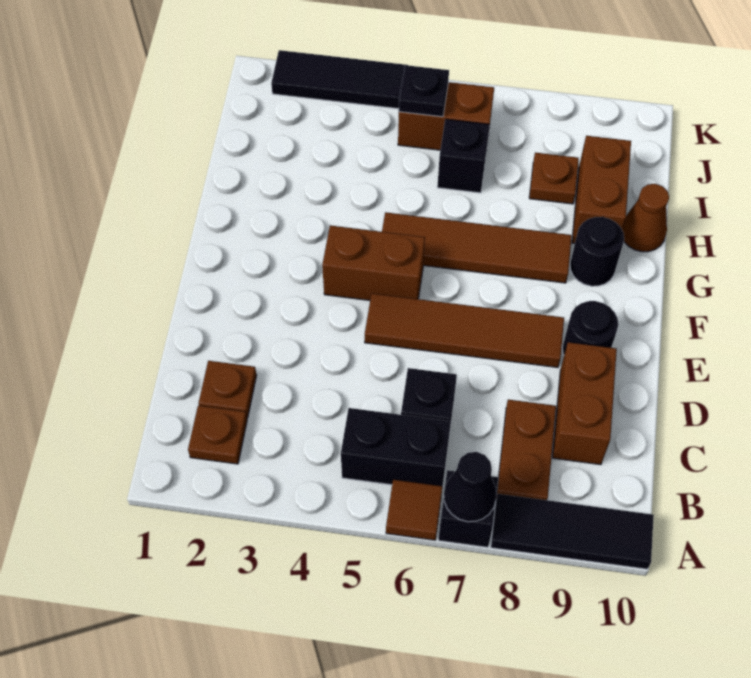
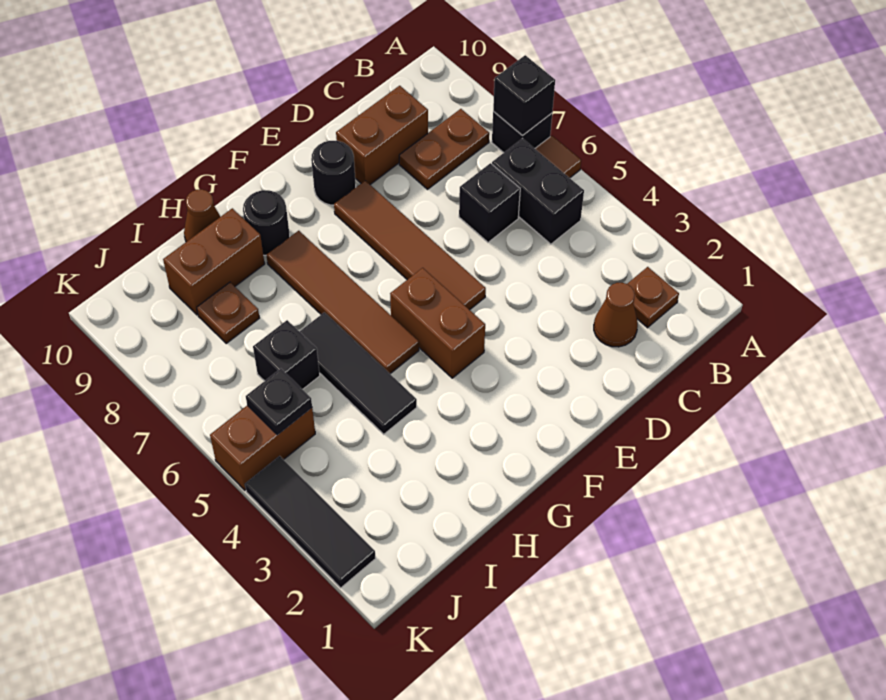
black cone A7 level 2 -> black brick A7 level 2
black tile A8:A10 level 1 -> black tile H4:H6 level 1
brown plate C2 level 1 -> brown cone C2 level 1
brown brick J5:J6 level 1 -> brown brick J5:K5 level 1

